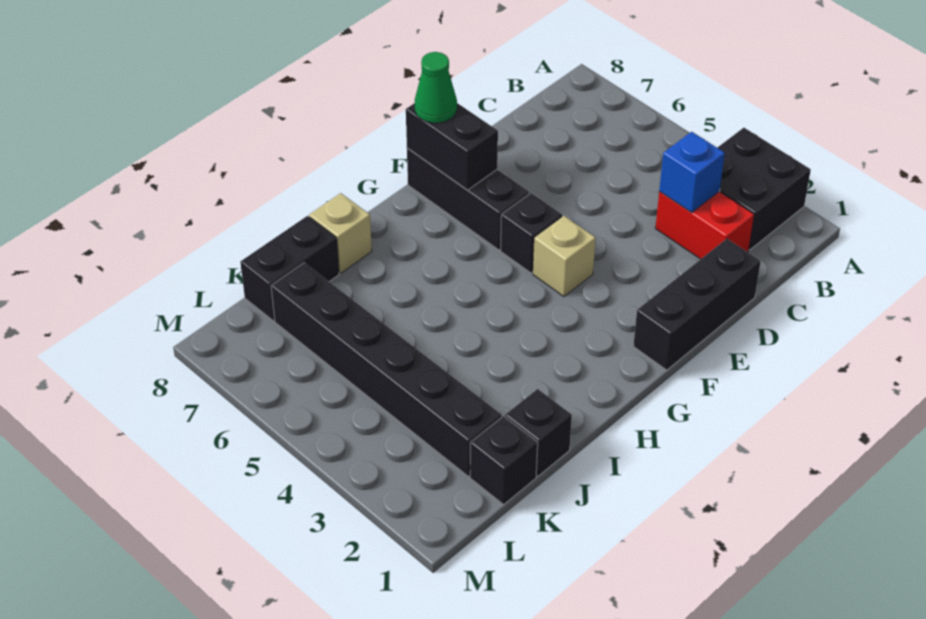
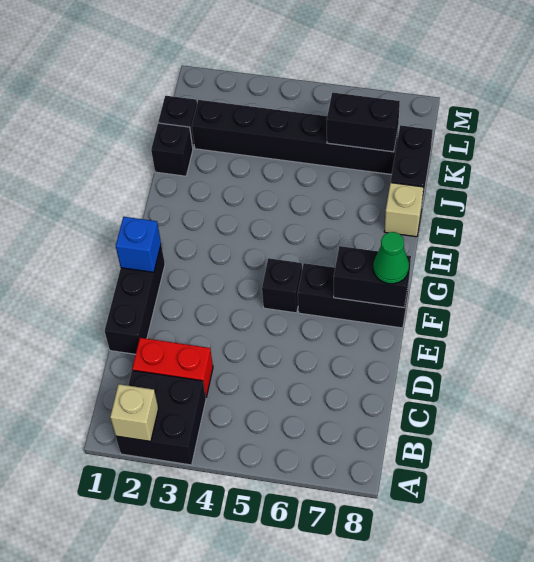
blue brick C3 level 2 -> blue brick F1 level 2
tan brick F4 level 1 -> tan brick A2 level 2
none -> black brick K6:K7 level 2

